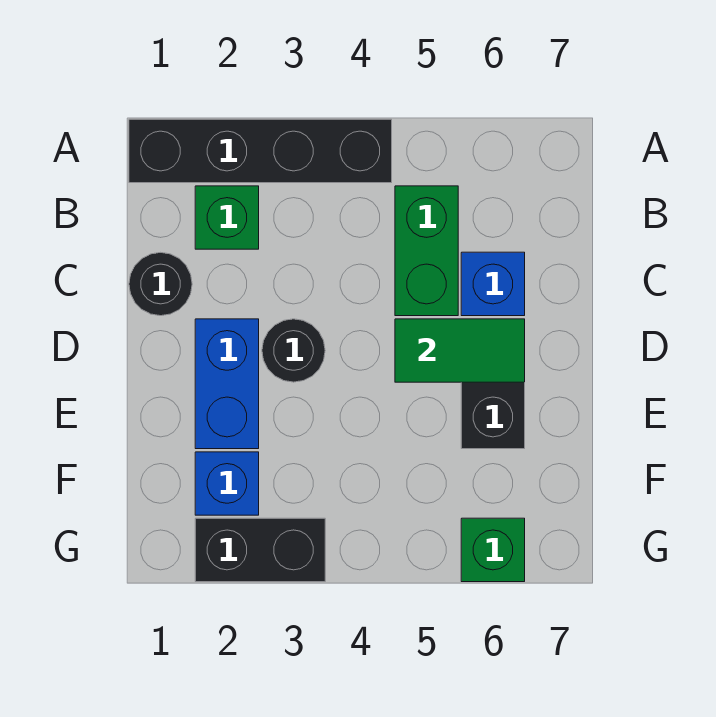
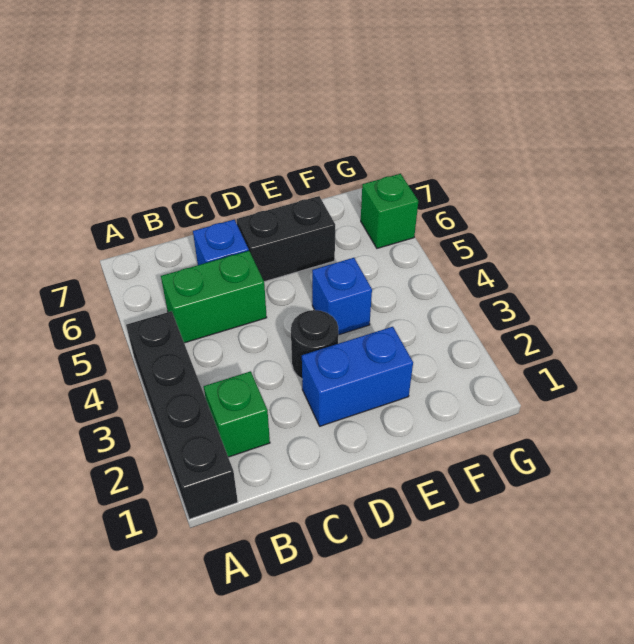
black round brick C1 level 1 -> none
green tile D5:D6 level 2 -> none
blue brick F2 level 1 -> blue brick E4 level 1
black brick G2:G3 level 1 -> none

